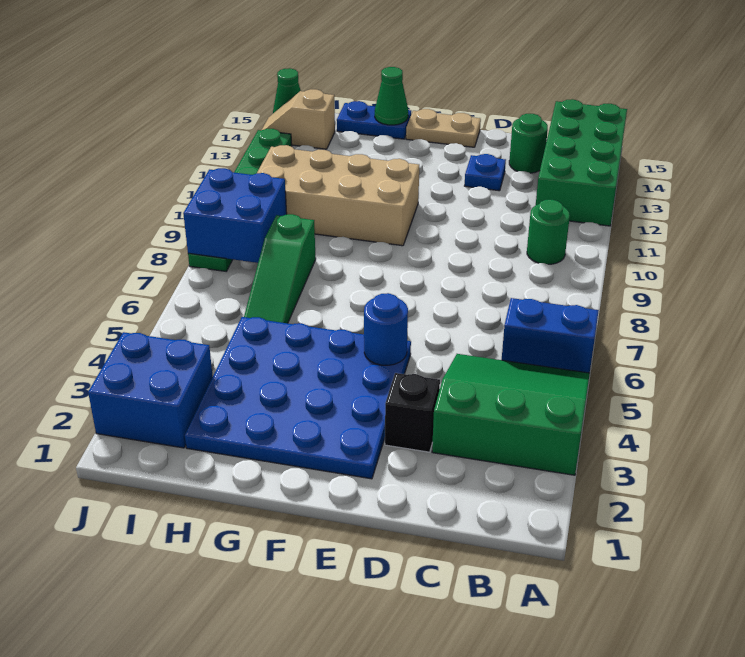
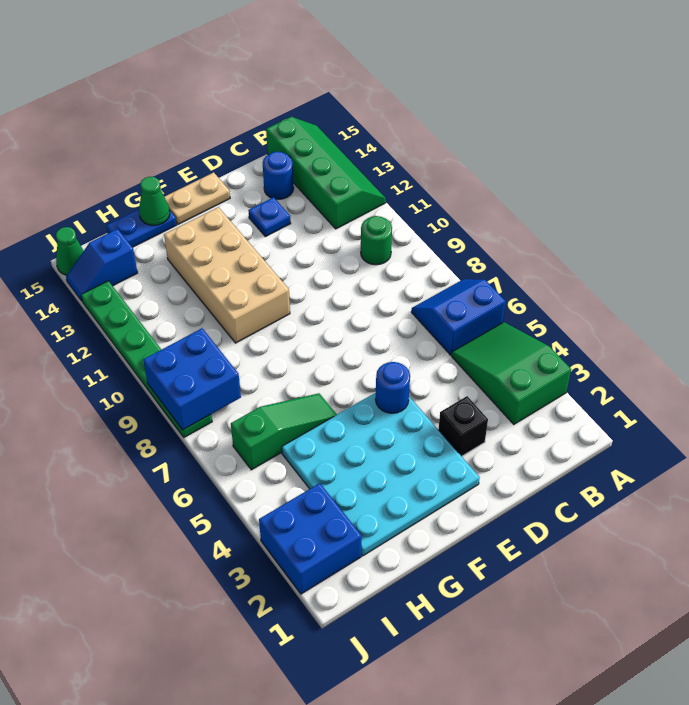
green slope A3:C5 level 1 top 3 -> green slope A3:B5 level 1 top 3
green brick A12:B15 level 1 -> green slope A12:B15 level 1 top B
green round brick C14 level 1 -> blue round brick C14 level 1
blue plate E2:H5 level 1 -> cyan plate E2:H5 level 1
tan brick F10:I11 level 1 -> tan brick F10:G13 level 1
green slope H6:H8 level 1 top 8 -> green slope G6:I6 level 1 top I
tan slope I14:J14 level 1 top I -> blue slope I14:J14 level 1 top I

